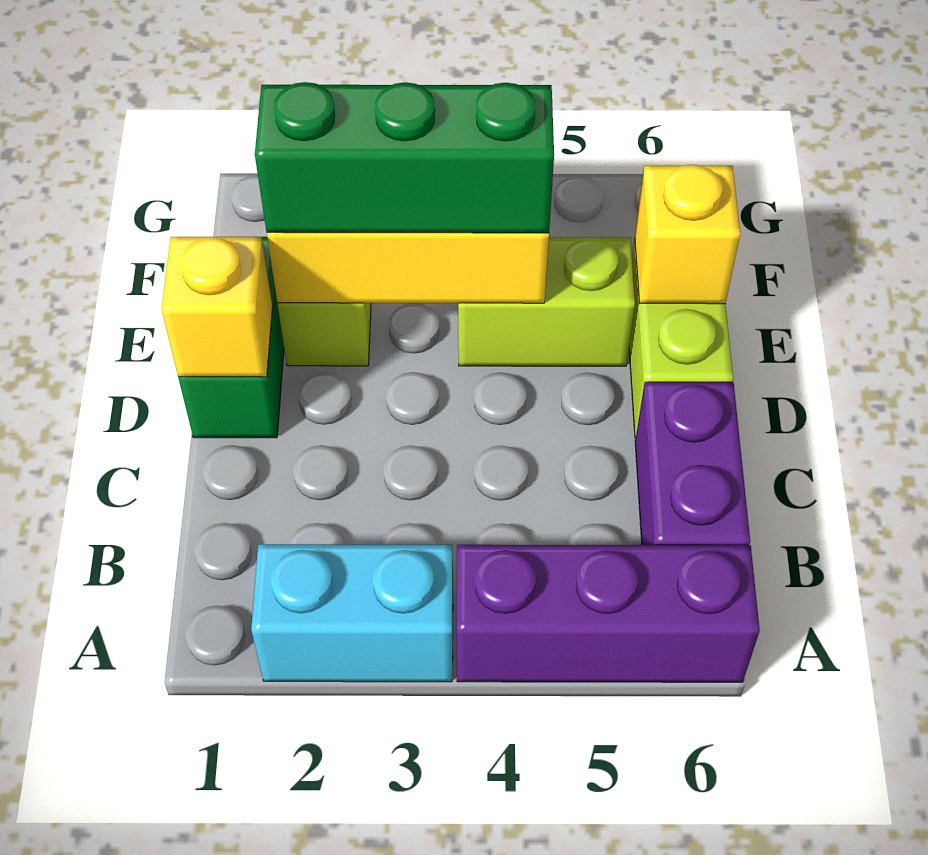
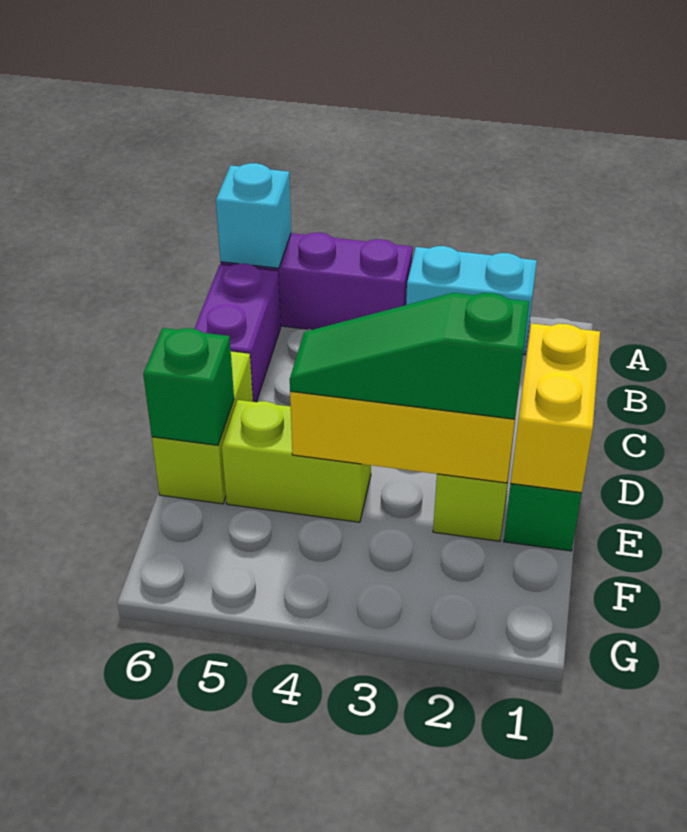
none -> cyan brick A6 level 2
yellow brick D1 level 2 -> yellow brick D1:E1 level 2
green brick E2:E4 level 3 -> green slope E2:E4 level 3 top 2
yellow brick E6 level 2 -> green brick E6 level 2

